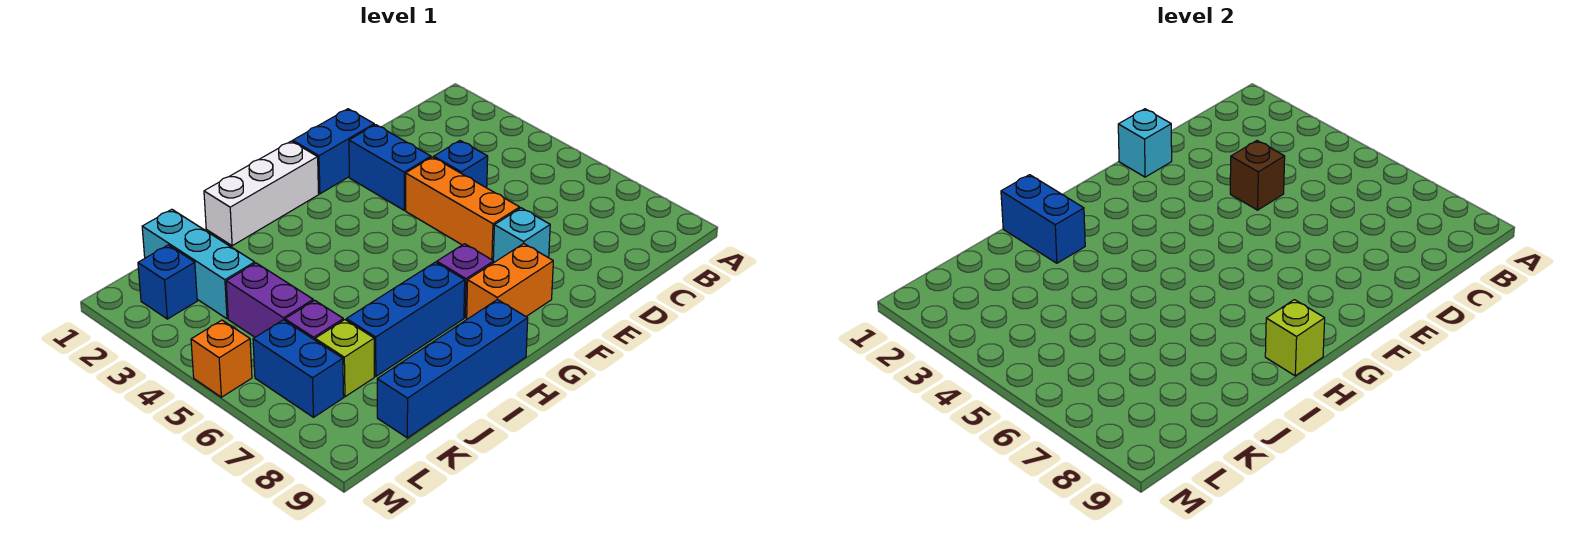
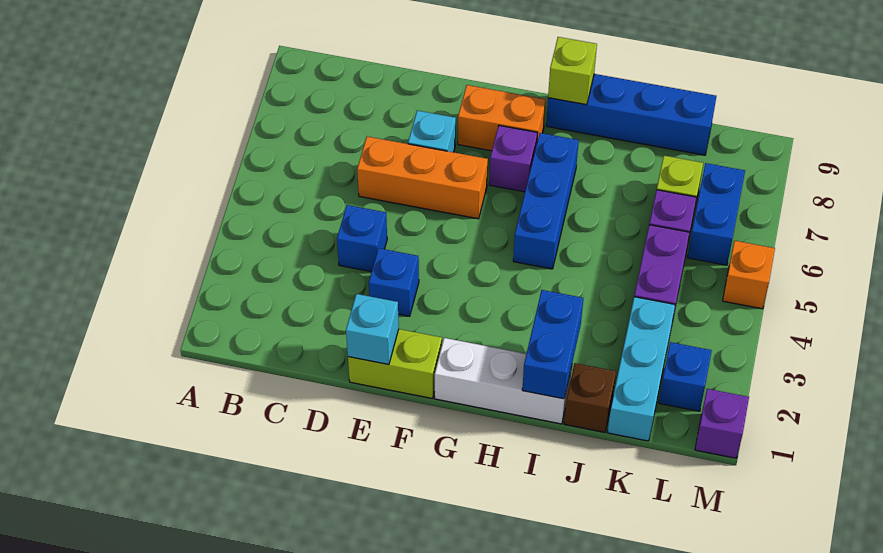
brown brick D4 level 2 -> brown brick J1 level 1
blue brick E1:F1 level 1 -> lime brick E1:F1 level 1
blue brick E2:E3 level 1 -> blue brick E3 level 1
orange brick E4:E6 level 1 -> orange brick D6:F6 level 1
blue brick H7:J7 level 1 -> blue brick H5:H7 level 1
none -> purple brick M1 level 1

